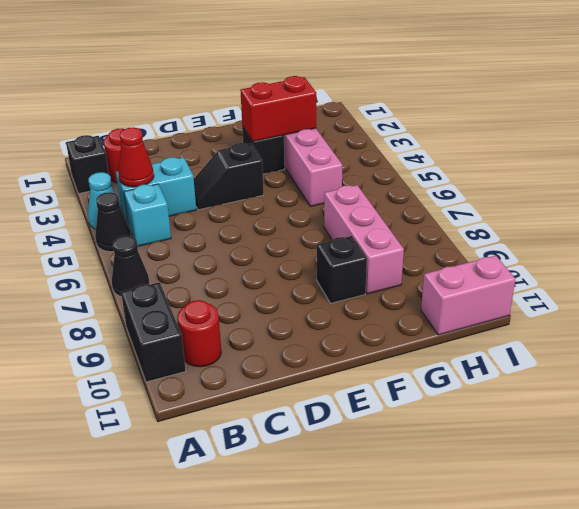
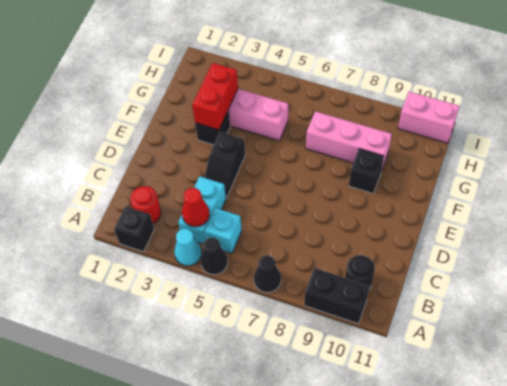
red round brick B10 level 1 -> black round brick B10 level 1
pink brick H11:I11 level 1 -> pink brick I10:I11 level 1

